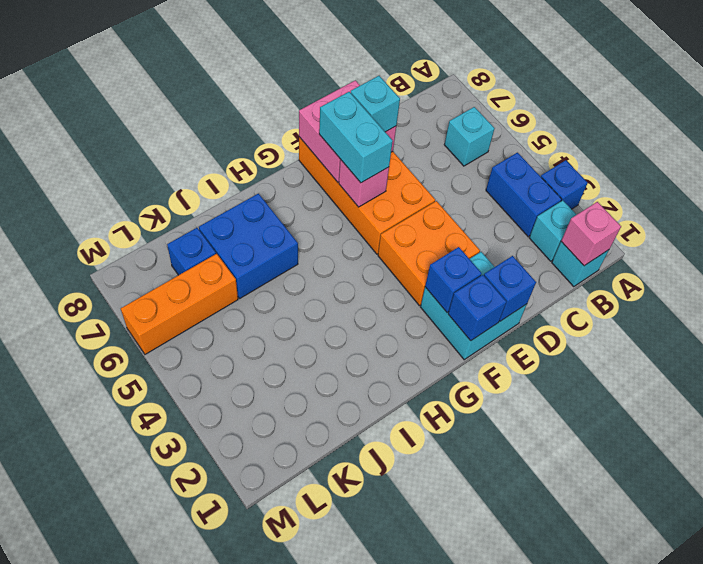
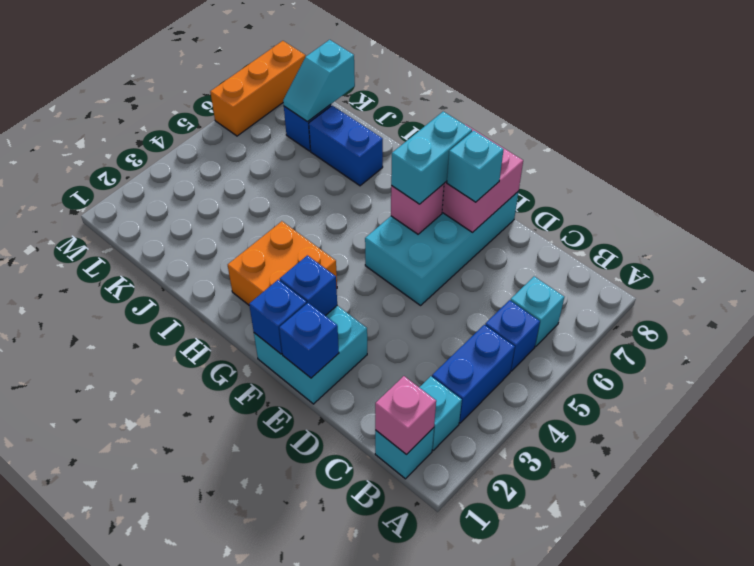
blue brick A3 level 1 -> blue brick B5 level 1
orange brick E3:F4 level 1 -> orange brick G2:H3 level 1
orange brick E5:F8 level 1 -> cyan brick E5:F8 level 1
blue brick I6:J7 level 1 -> blue brick I7:J7 level 1
orange brick K6:M6 level 1 -> orange brick M6:M8 level 1
none -> cyan slope K7:K8 level 2 top 8

